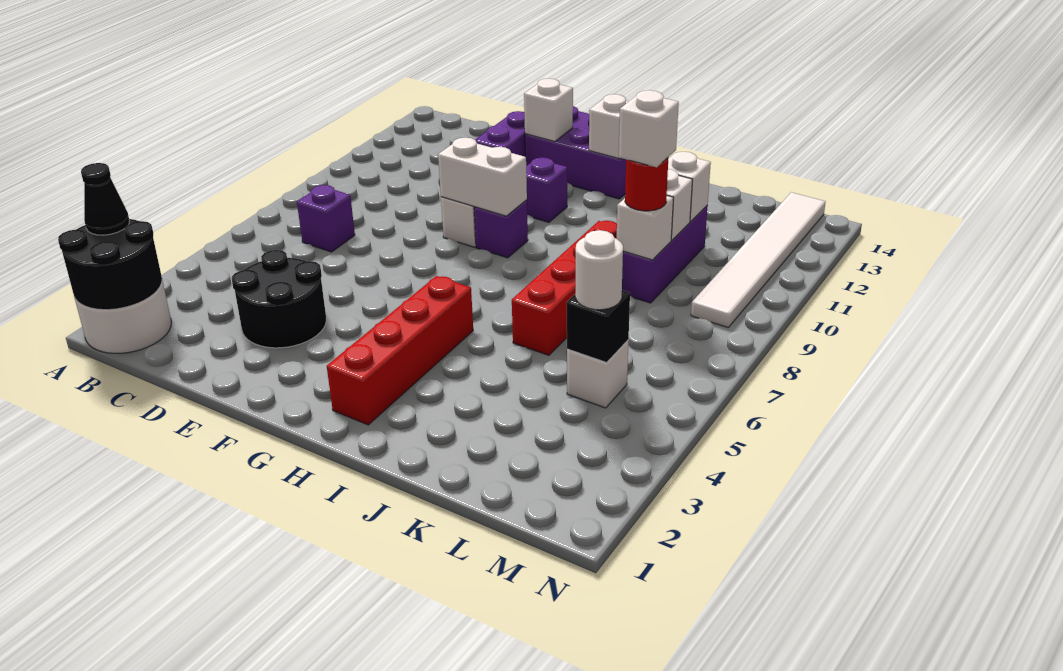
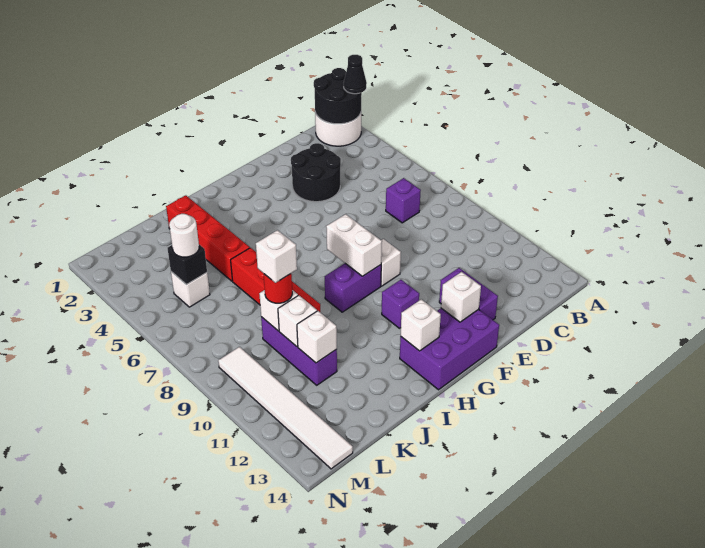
white brick F9:G9 level 2 -> white brick G8:G9 level 2
purple brick G9 level 1 -> purple brick G9:H9 level 1
red brick H2:H5 level 1 -> red brick J2:J5 level 1

